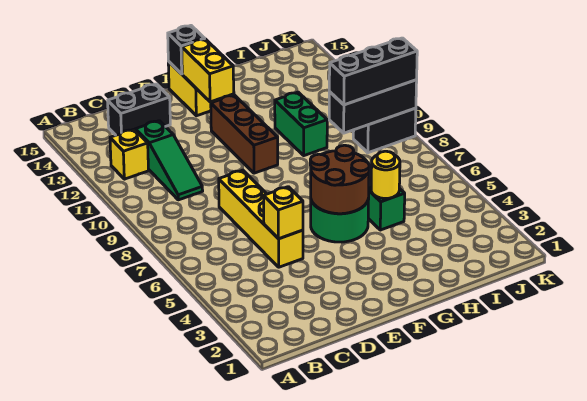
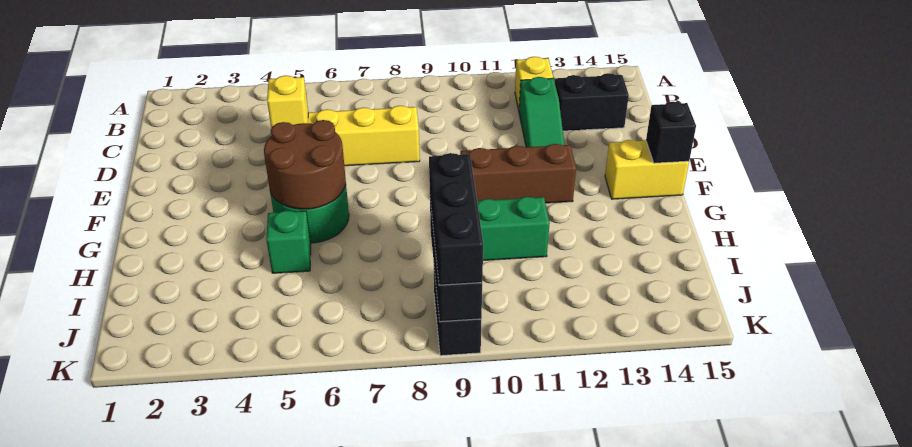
green slope C10:C12 level 1 top 12 -> green slope C12:E12 level 1 top C
black brick C14:D14 level 1 -> black brick C13:C14 level 1
yellow brick F13:F14 level 2 -> none
yellow round brick H5 level 2 -> none

